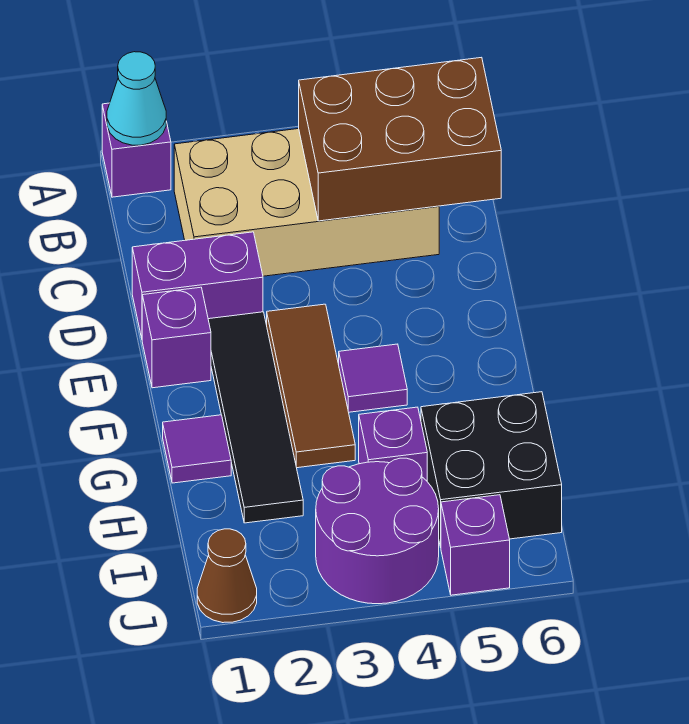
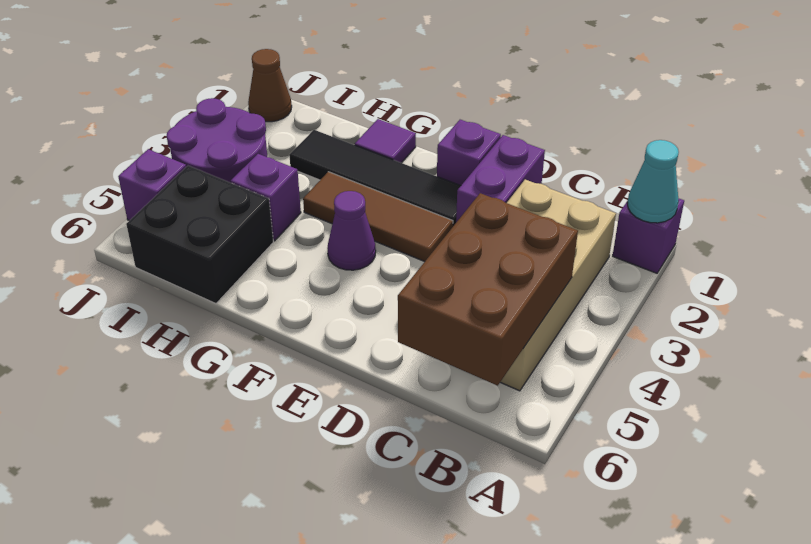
purple tile F4 level 1 -> purple cone F4 level 1

